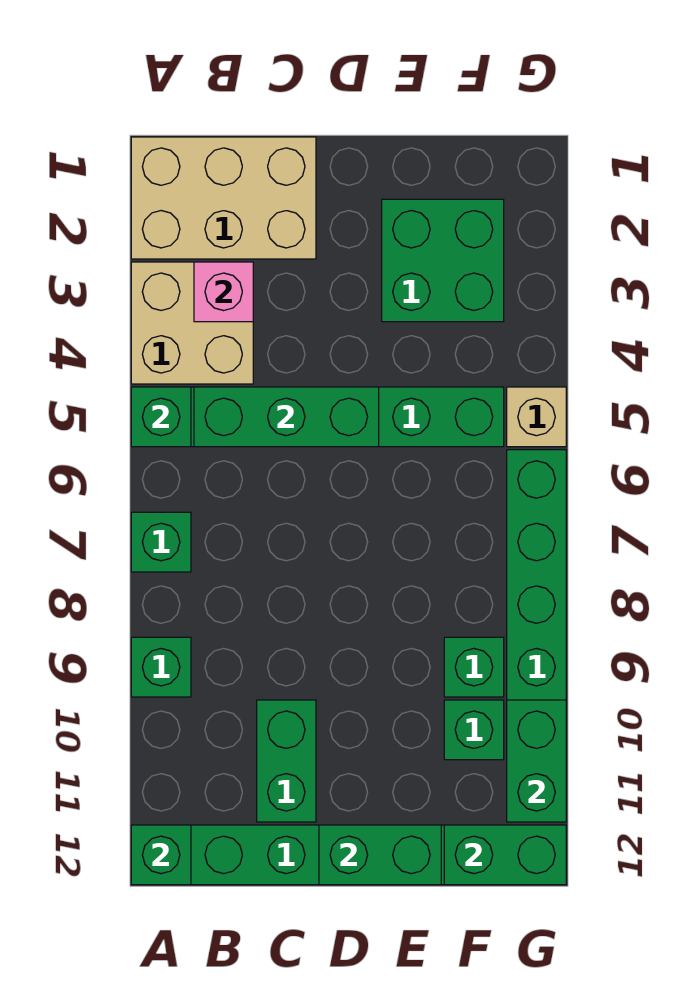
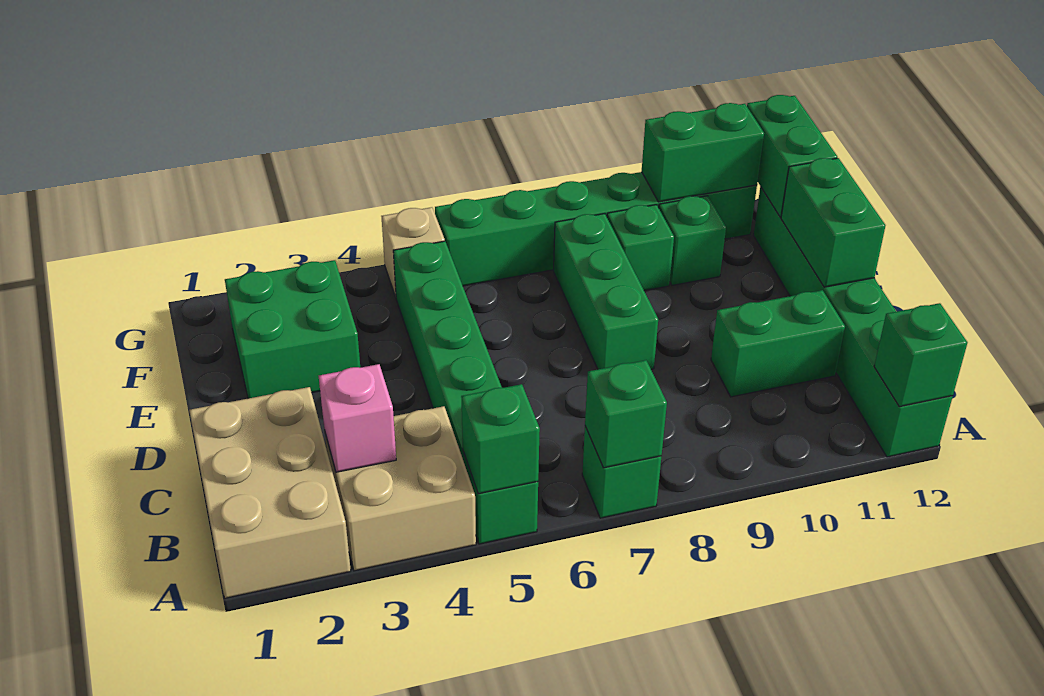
green brick A9 level 1 -> green brick A7 level 2
green brick B5:D5 level 2 -> green brick D8:F8 level 1

